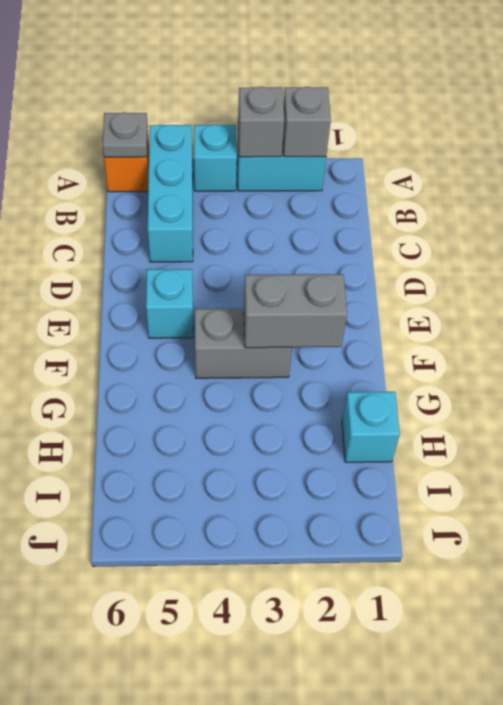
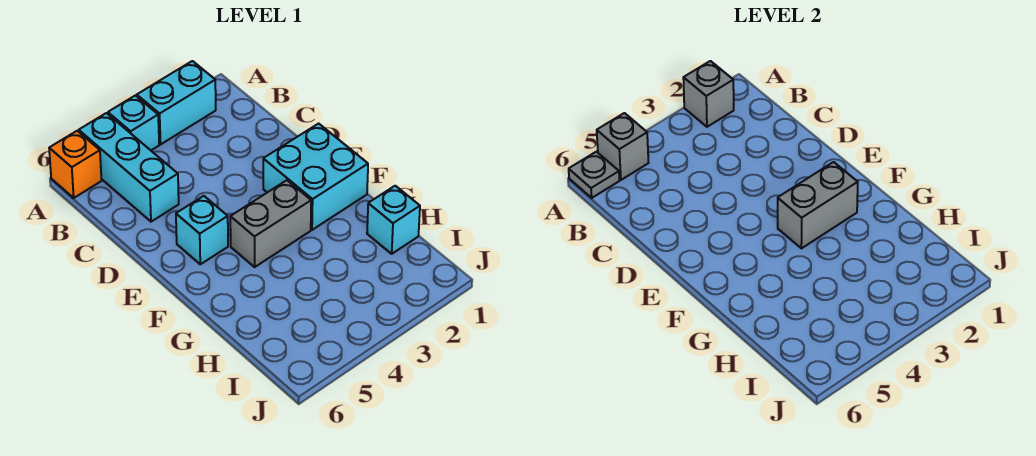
grey brick A3 level 2 -> grey brick A5 level 2
none -> cyan brick E1:F2 level 1

